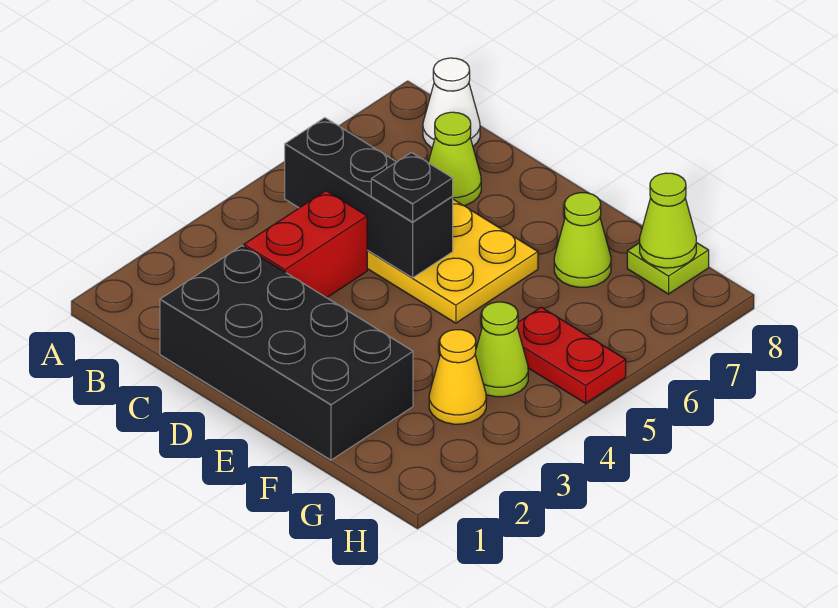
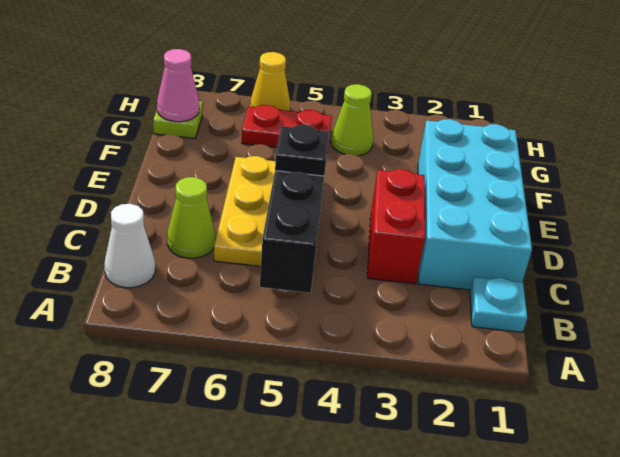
none -> cyan plate B1 level 1
black brick C1:F2 level 1 -> cyan brick C1:F2 level 1
red brick C3:C4 level 1 -> red brick C3:D3 level 1
lime cone F7 level 1 -> none
yellow cone G3 level 1 -> yellow cone H6 level 1
red plate G5:H5 level 1 -> red plate G5:G6 level 1
lime cone G8 level 2 -> pink cone G8 level 2

